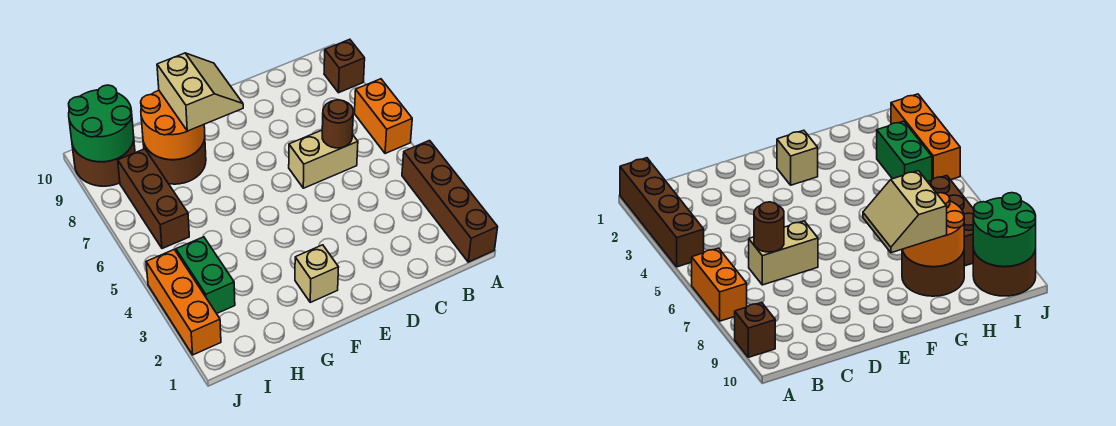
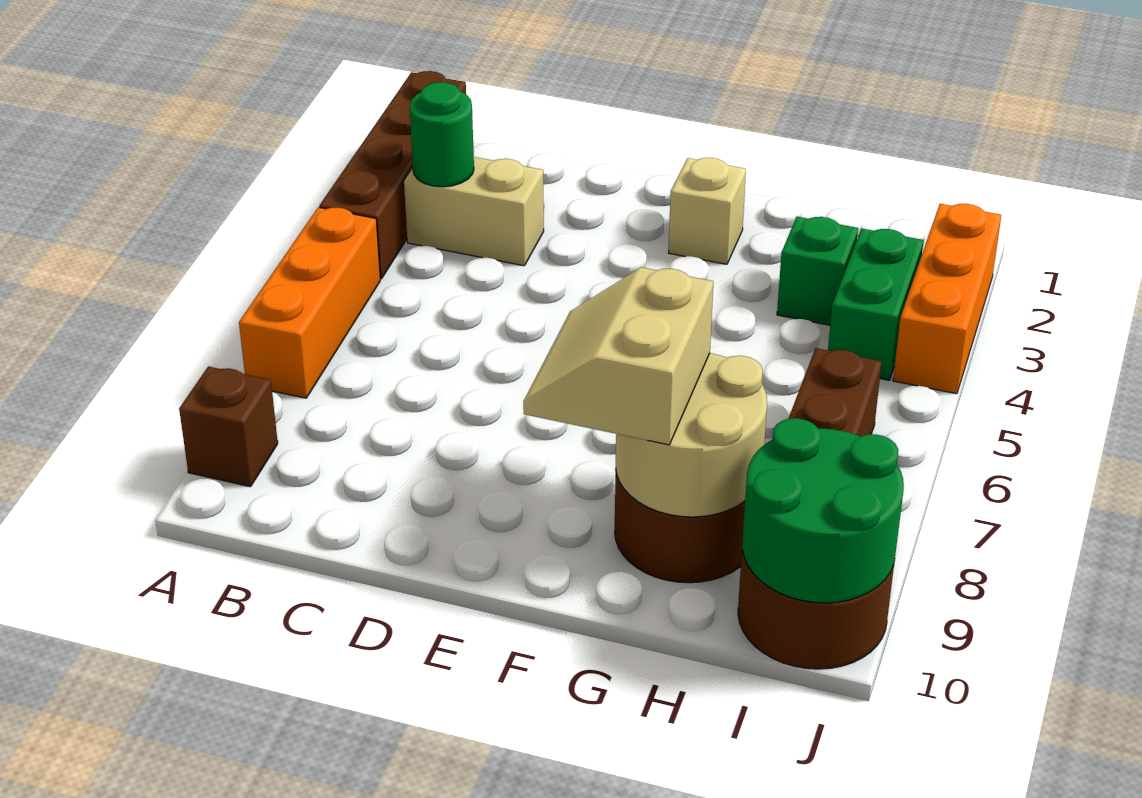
orange brick A6:A7 level 1 -> orange brick A5:A7 level 1
none -> green round brick B3 level 2
tan brick C6:D6 level 1 -> tan brick B3:C3 level 1
brown round brick C6 level 2 -> none
orange round brick G8:H9 level 2 -> tan round brick G8:H9 level 2
none -> green brick H3 level 1

